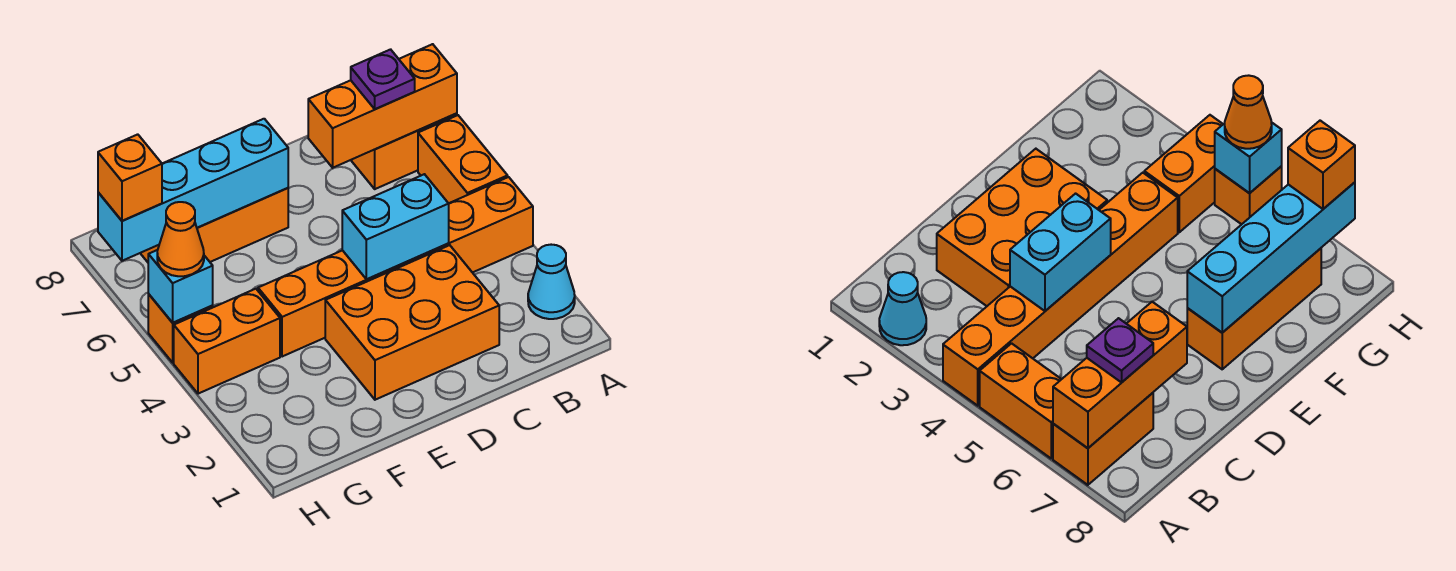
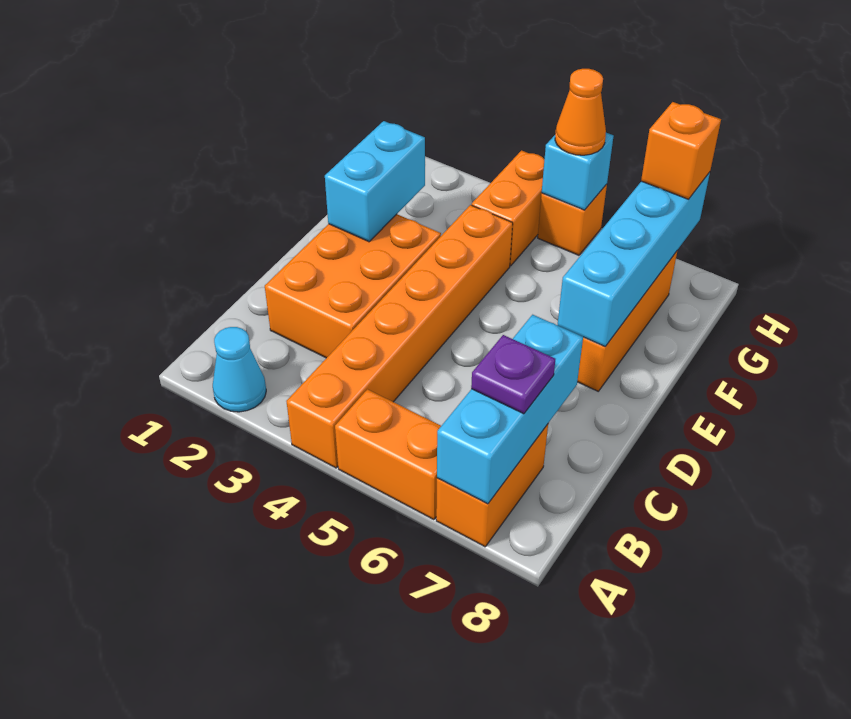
orange brick A7:C7 level 2 -> cyan brick A7:C7 level 2
cyan brick C4:D4 level 2 -> cyan brick E2:F2 level 2

